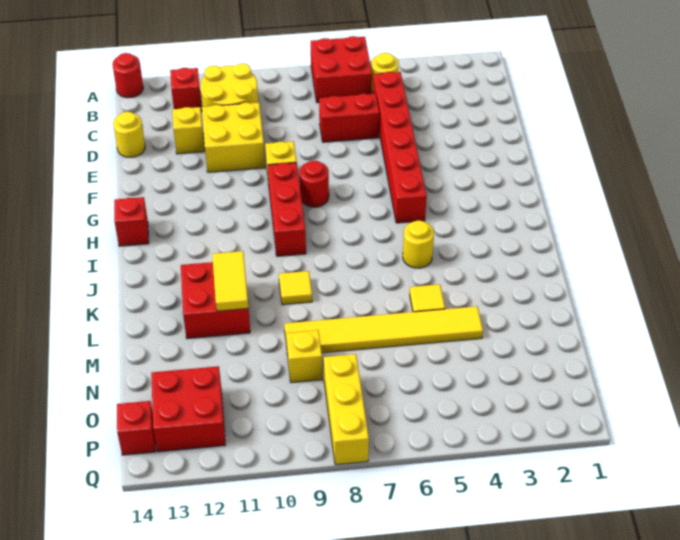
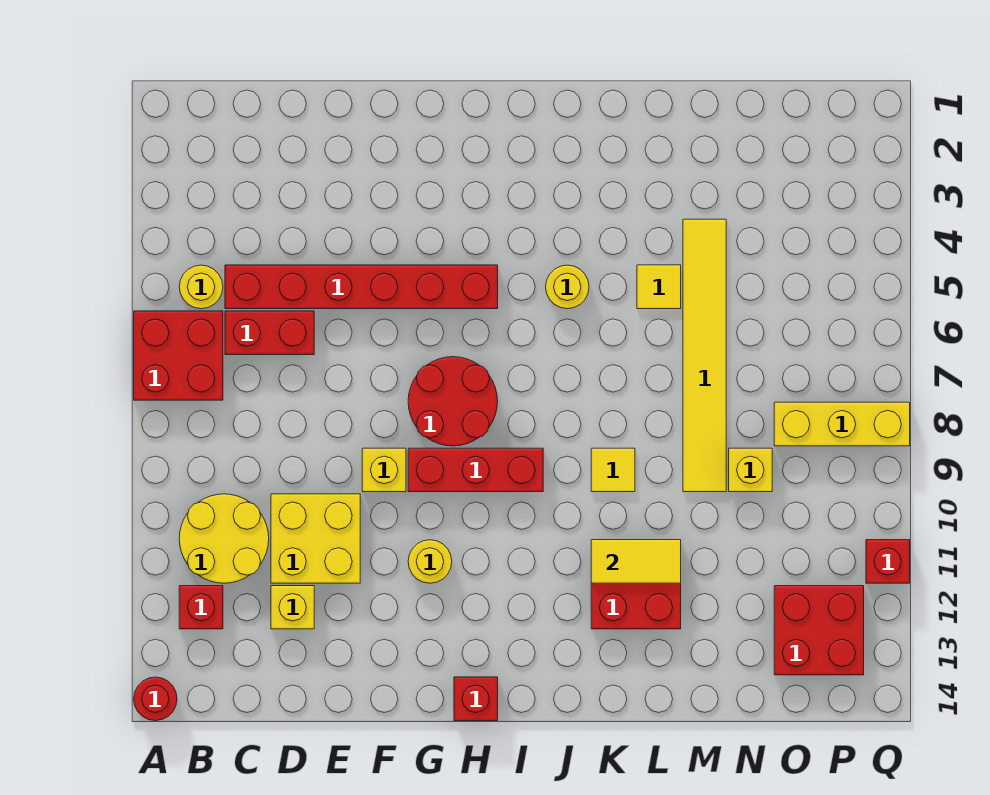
red brick D6:D7 level 1 -> red brick C6:D6 level 1
yellow round brick D14 level 1 -> yellow round brick G11 level 1
red round brick G8 level 1 -> red round brick G7:H8 level 1
red brick P14 level 1 -> red brick Q11 level 1

